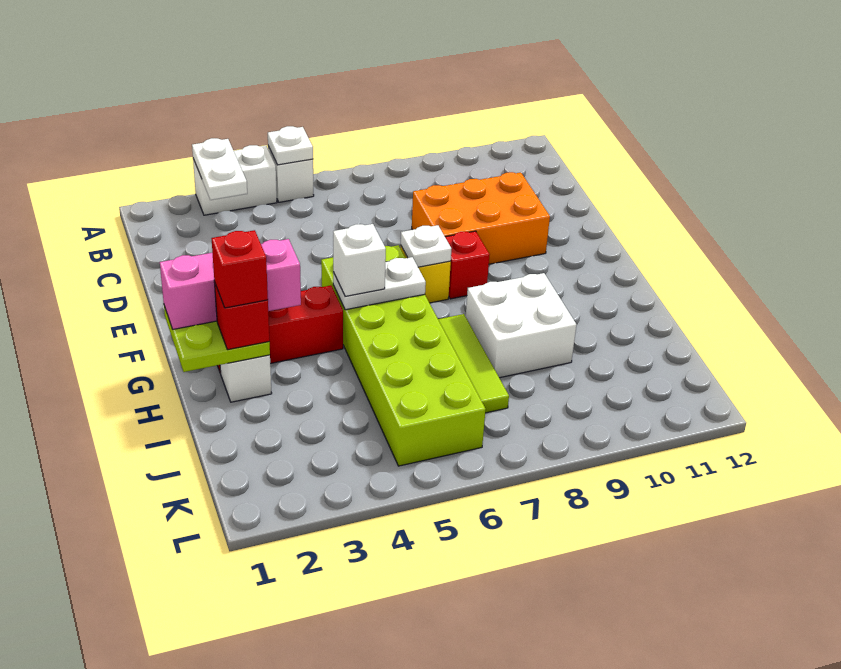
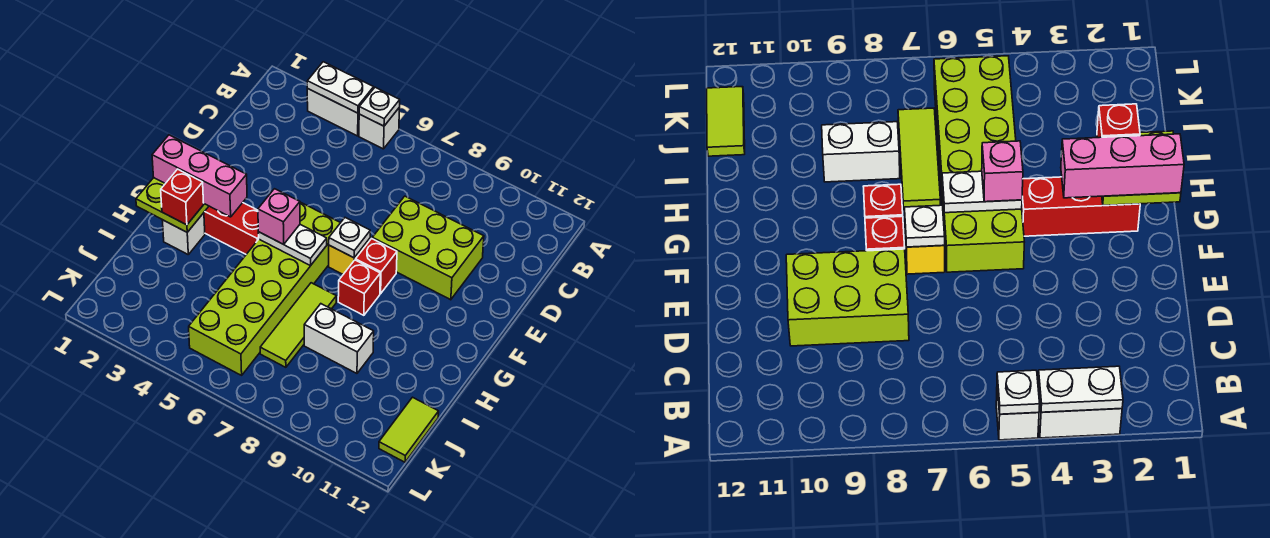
white plate A3:B3 level 2 -> white plate A3:A4 level 2
orange brick D8:E10 level 1 -> lime brick D8:E10 level 1
white brick G5 level 3 -> pink brick G5 level 3
red brick H2 level 4 -> red brick G8 level 1
white brick H8:I9 level 1 -> white brick I8:I9 level 1
none -> lime tile J12:K12 level 1

